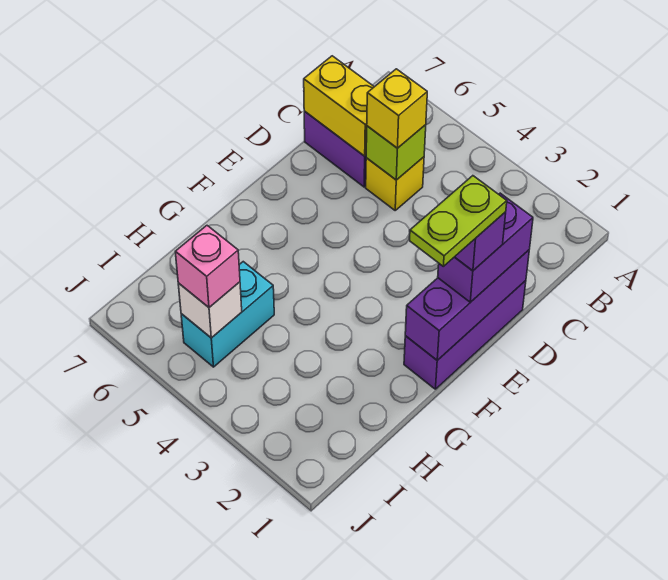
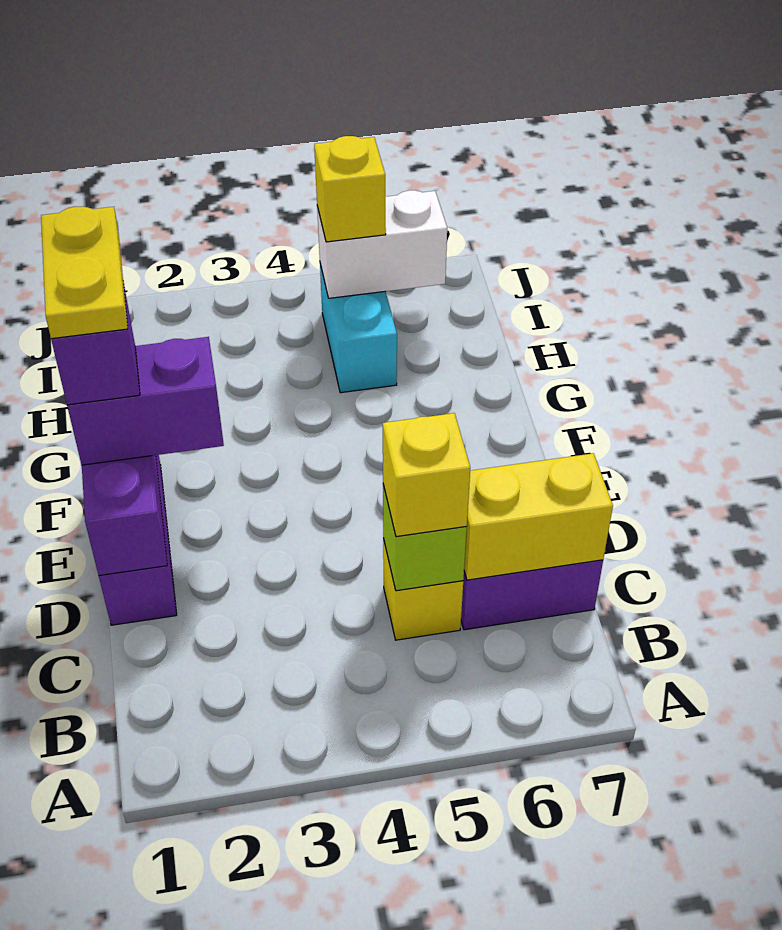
purple brick D1:E1 level 3 -> purple brick E1:E2 level 3
lime plate E1:F1 level 5 -> yellow plate E1:F1 level 5
white brick I5 level 2 -> white brick I5:I6 level 2
pink brick I5 level 3 -> yellow brick I5 level 3

